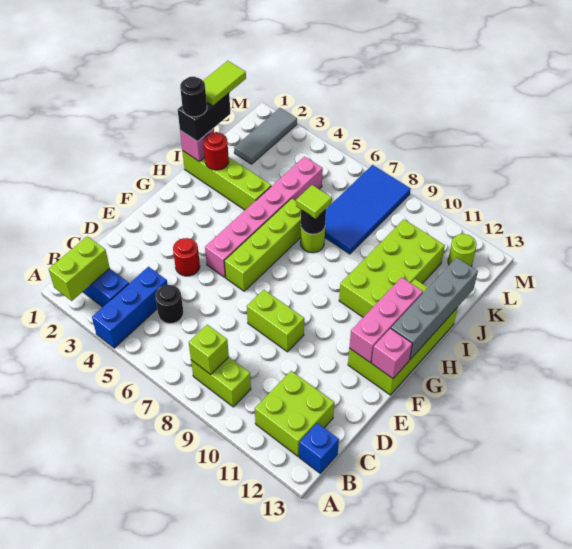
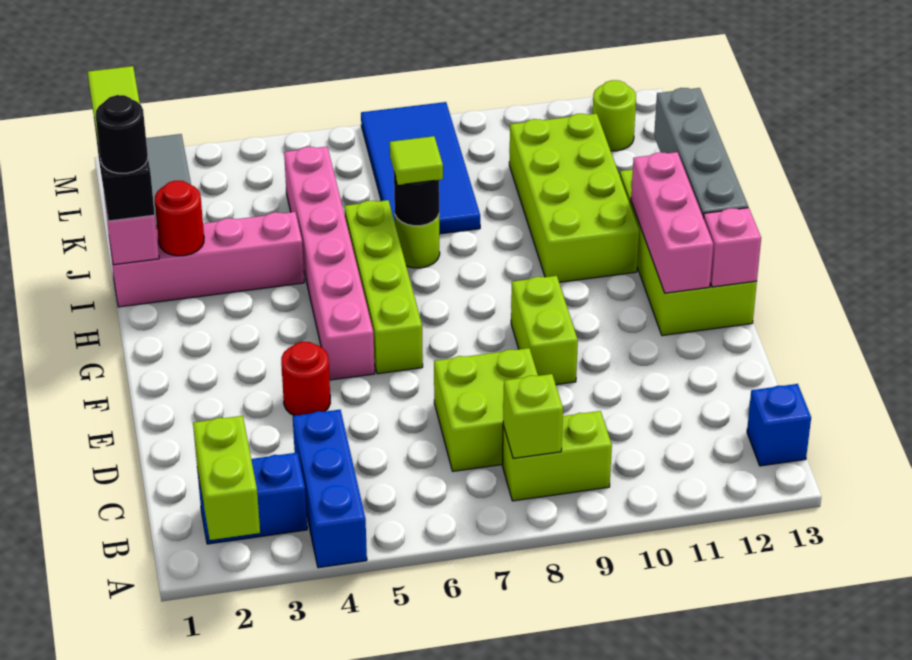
lime brick B11:C12 level 1 -> lime brick C7:D8 level 1
black round brick C5 level 1 -> none
lime brick E8:E9 level 1 -> lime brick E9:F9 level 1
lime brick I1:I4 level 1 -> pink brick I1:I4 level 1

